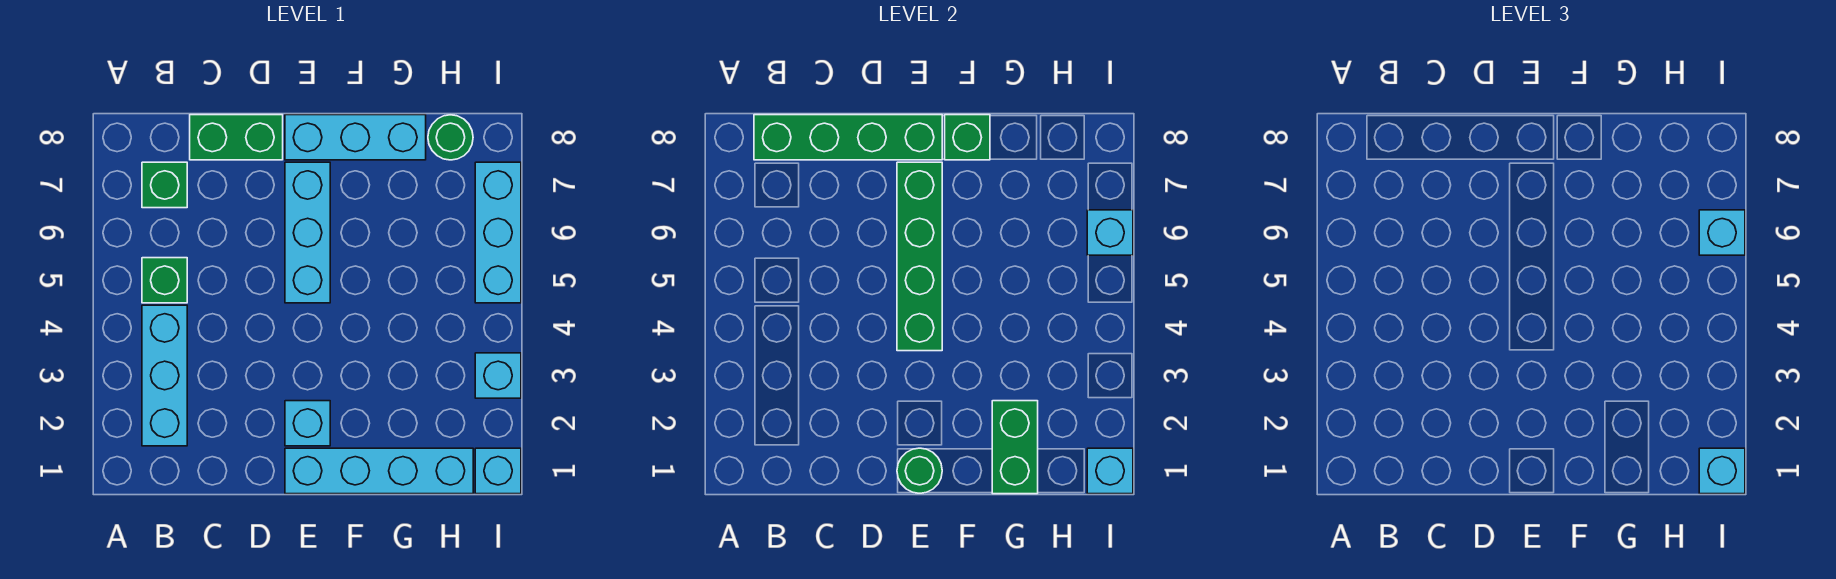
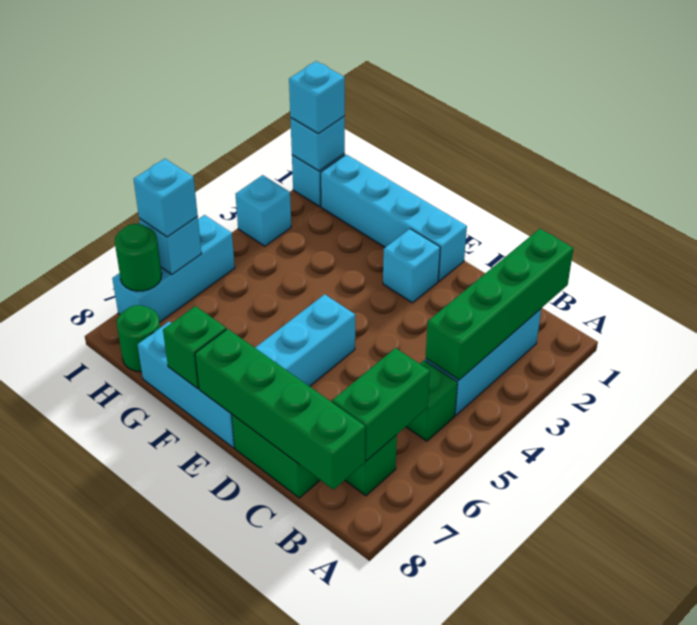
green round brick E1 level 2 -> green round brick I7 level 2
green brick E4:E7 level 2 -> green brick B1:B4 level 2
green brick G1:G2 level 2 -> green brick B6:B7 level 2

